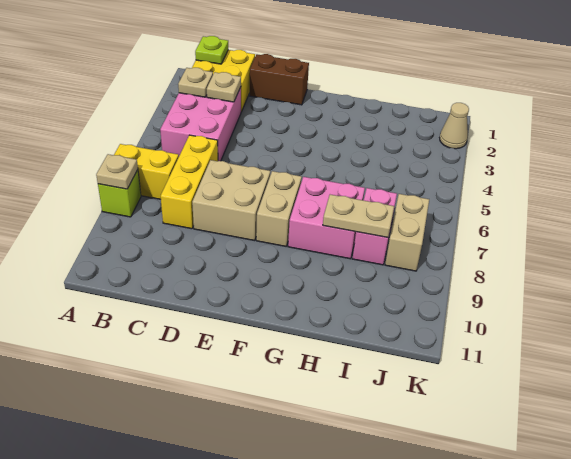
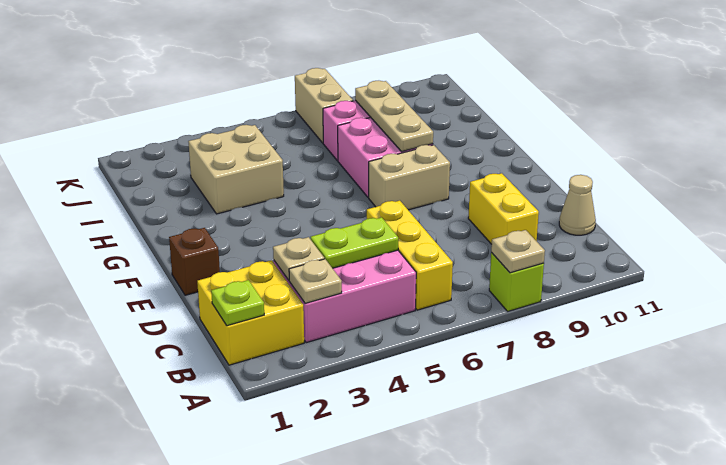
yellow brick A7:B7 level 1 -> yellow brick C9:D9 level 1
none -> lime plate C4:C5 level 2
yellow brick C6:C8 level 1 -> yellow brick B6:D6 level 1
brown brick D1:E1 level 1 -> brown brick E1 level 1
tan brick D7:E8 level 1 -> tan brick H3:I4 level 1
tan plate H8:I8 level 2 -> tan plate G8:I8 level 2
tan brick J7:J8 level 1 -> tan brick J7:K7 level 1
tan cone K2 level 1 -> tan cone C11 level 1

